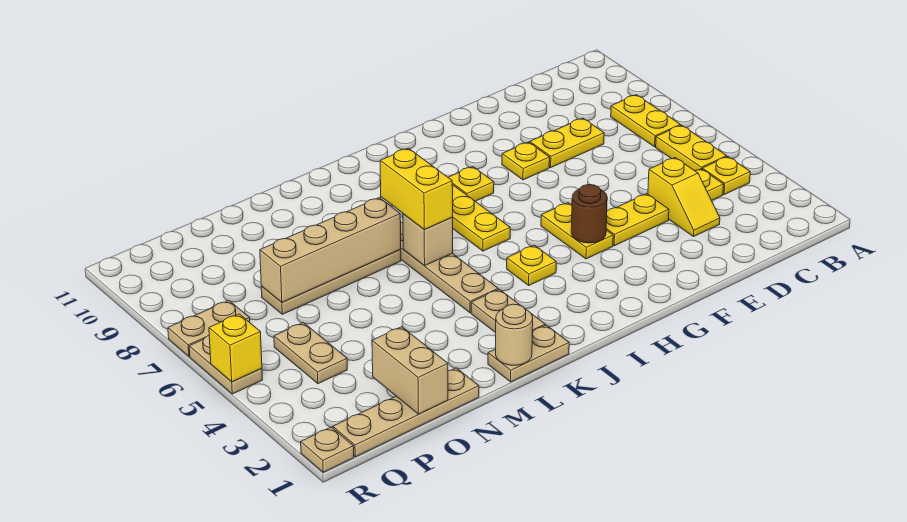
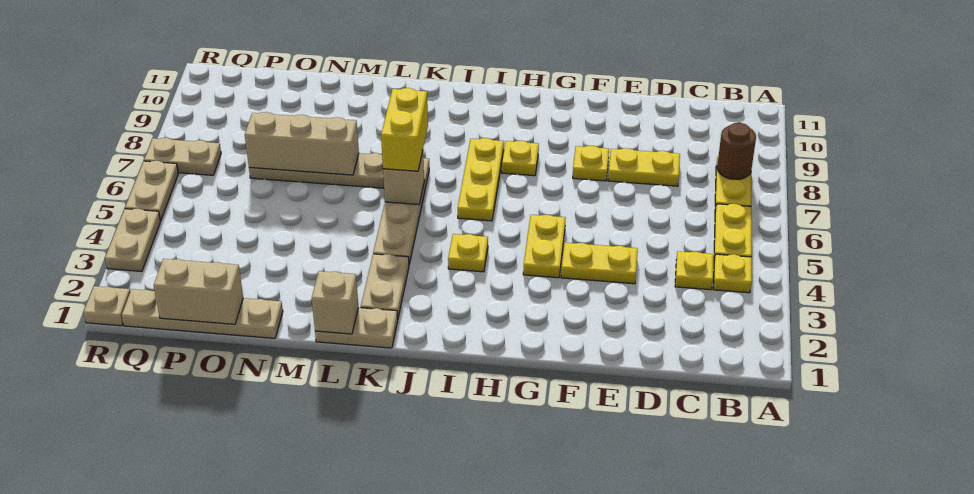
yellow slope D3:D4 level 1 top 4 -> none
brown round brick G4 level 2 -> brown round brick B8 level 2
tan round brick L1 level 2 -> tan brick L1 level 2
tan brick L7:O7 level 2 -> tan brick M7:O7 level 2
tan brick O1:O2 level 2 -> tan brick O1:P1 level 2
tan plate P4:P5 level 1 -> tan plate R3:R4 level 1
yellow brick R5 level 2 -> none

